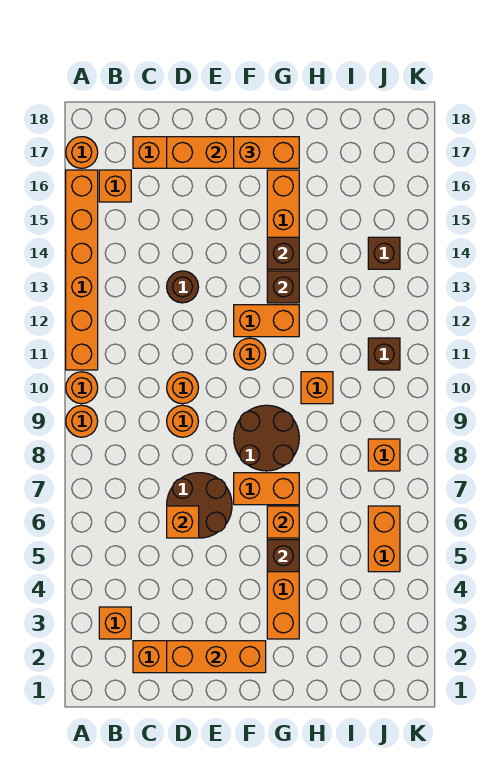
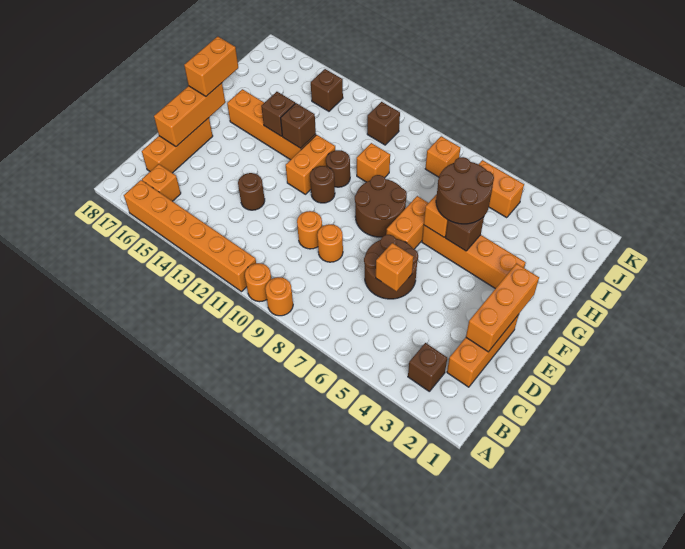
orange round brick A17 level 1 -> none
orange brick B3 level 1 -> brown brick B3 level 1
orange round brick F11 level 1 -> brown round brick F11 level 1
none -> brown round brick G5:H6 level 3
none -> brown round brick G11 level 1

